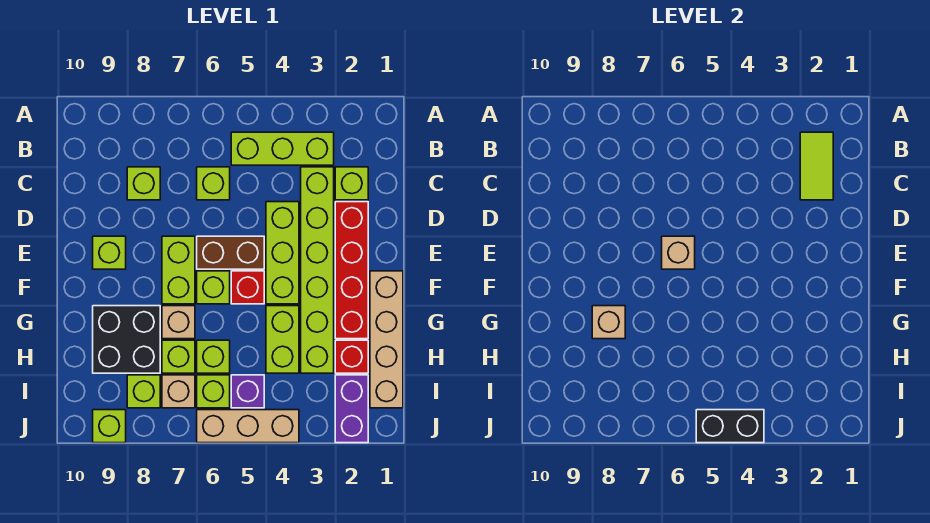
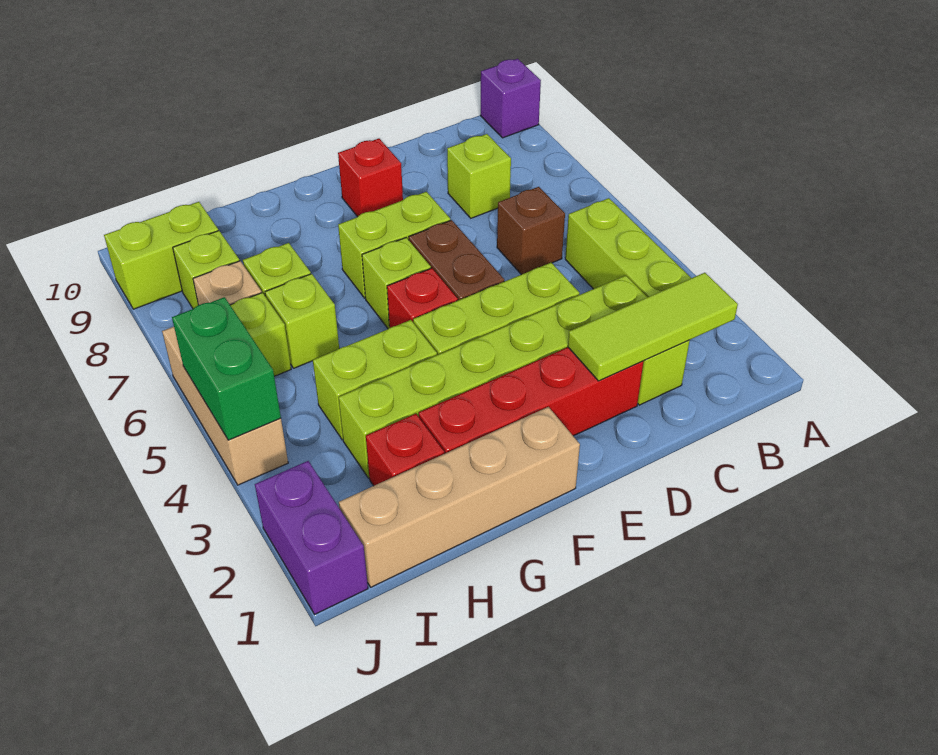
lime tile B2:C2 level 2 -> lime tile B2:D2 level 2
lime brick C6 level 1 -> brown brick C6 level 1
tan brick E6 level 2 -> none
lime brick E9 level 1 -> red brick E9 level 1
tan brick G7 level 1 -> none
black brick G8:H9 level 1 -> none
tan brick G8 level 2 -> none
purple brick I2:J2 level 1 -> purple brick J1:J2 level 1
purple brick I5 level 1 -> purple brick A10 level 1
black brick J4:J5 level 2 -> green brick J4:J5 level 2
lime brick J9 level 1 -> lime brick I9:J9 level 1

